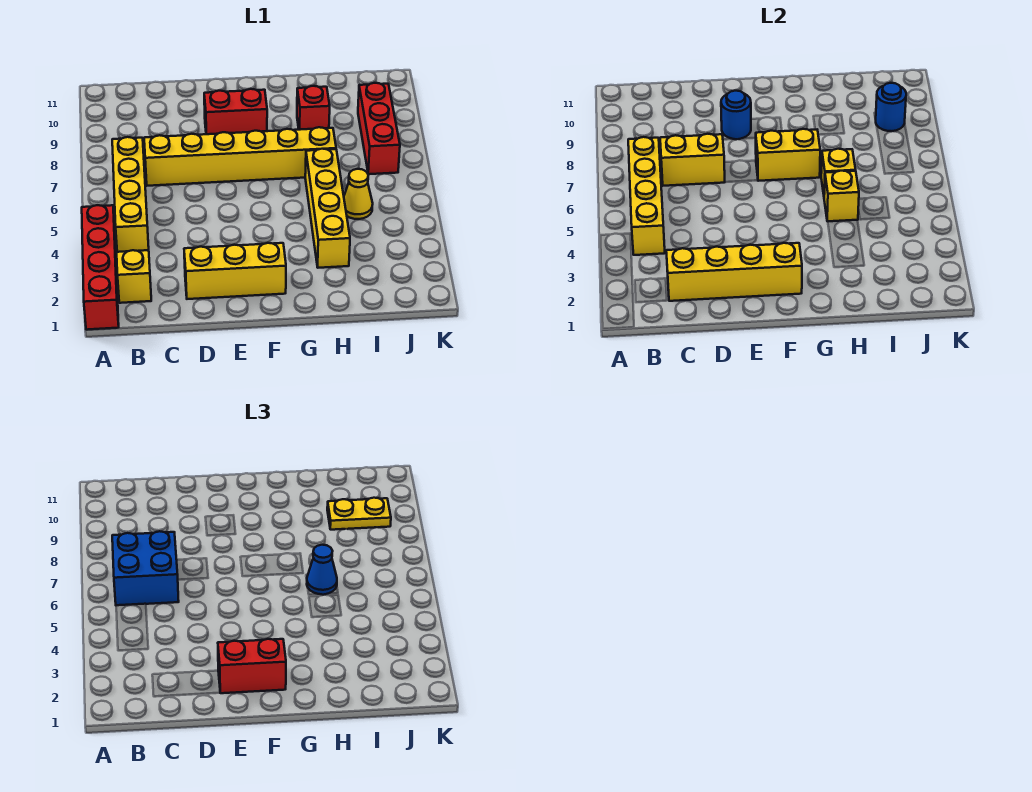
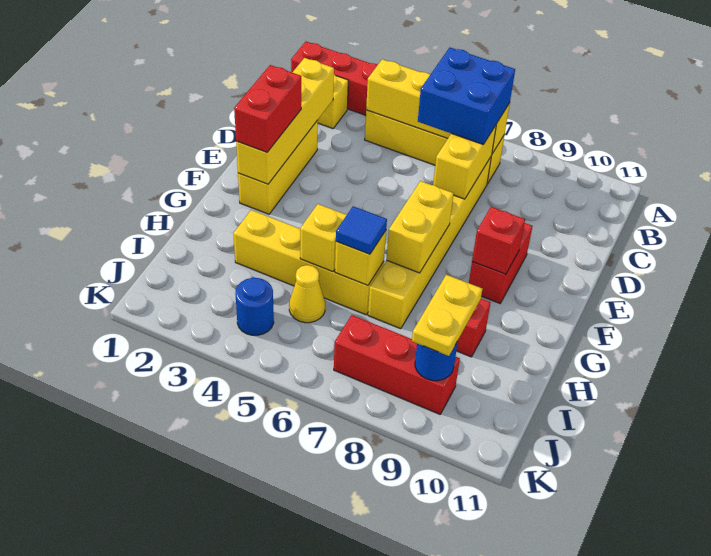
blue round brick E9 level 2 -> blue round brick J4 level 1
none -> red brick F9 level 2
blue cone H6 level 3 -> blue tile H6 level 3

